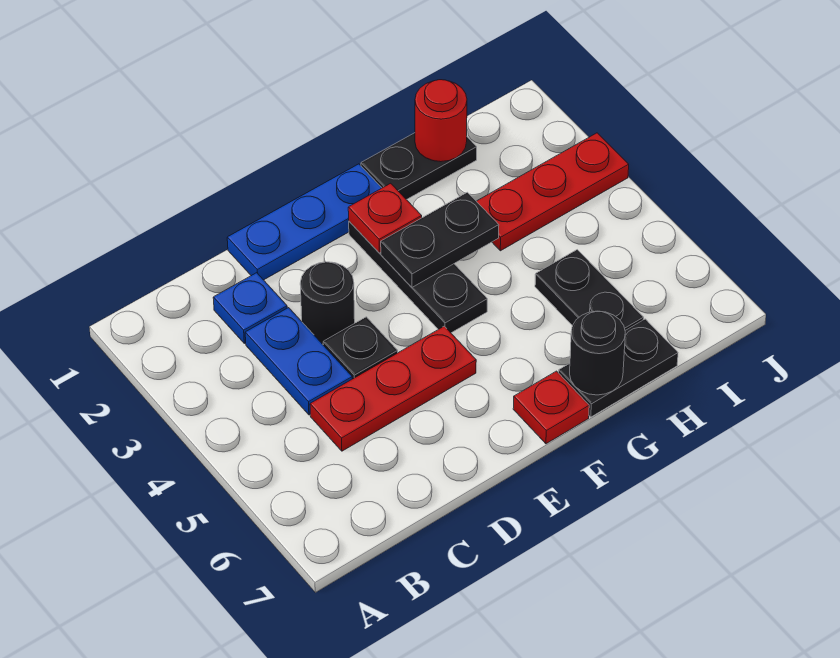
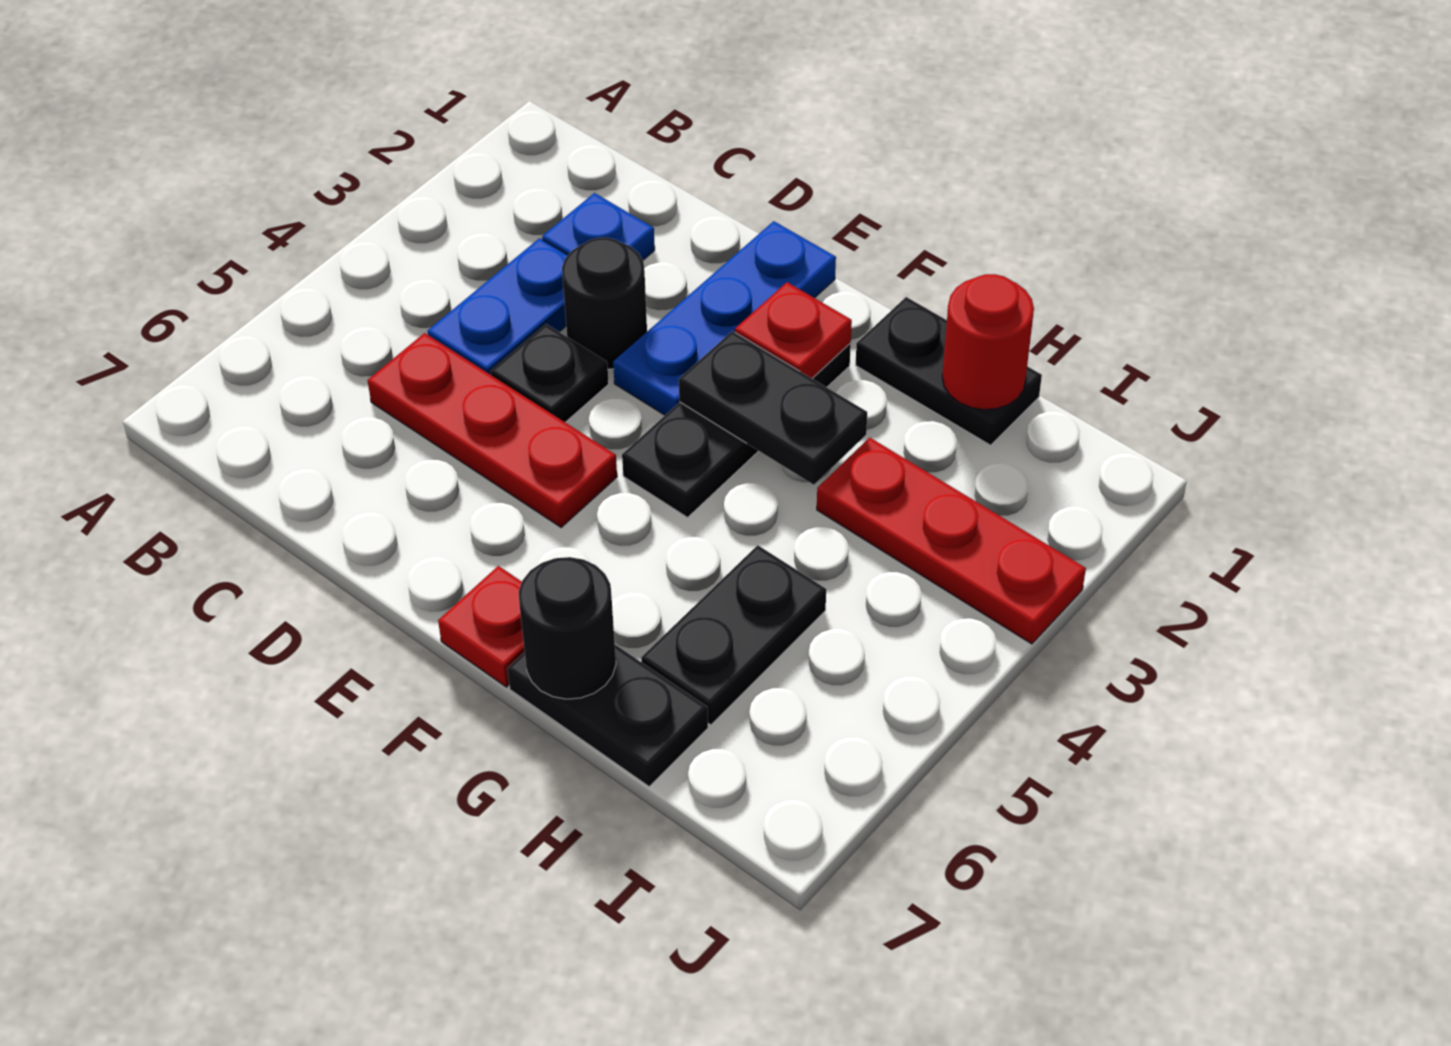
blue plate D1:F1 level 1 -> blue plate E1:E3 level 1

